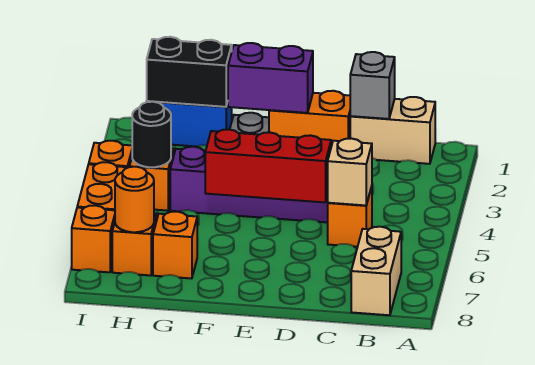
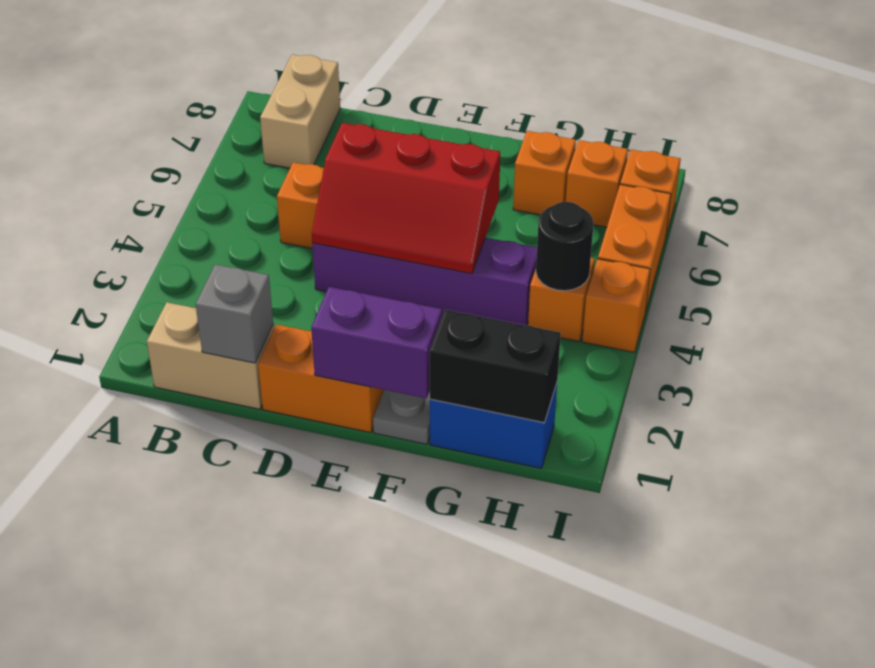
tan brick C5 level 2 -> none
orange round brick H7 level 2 -> none

